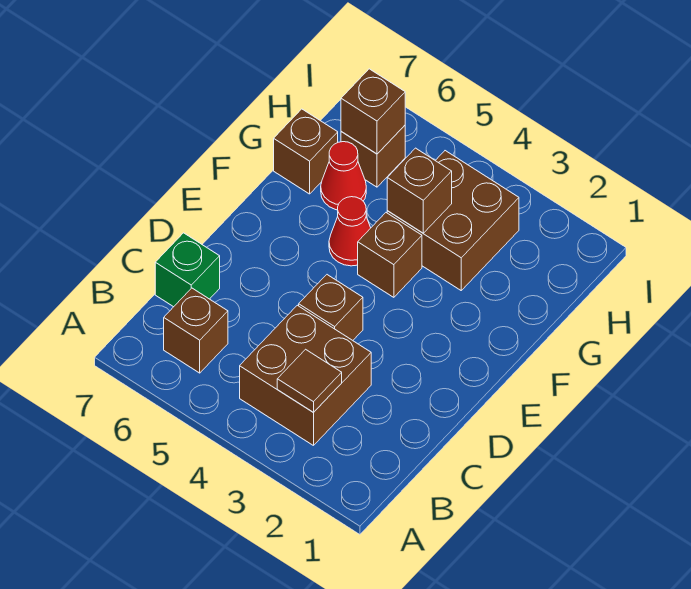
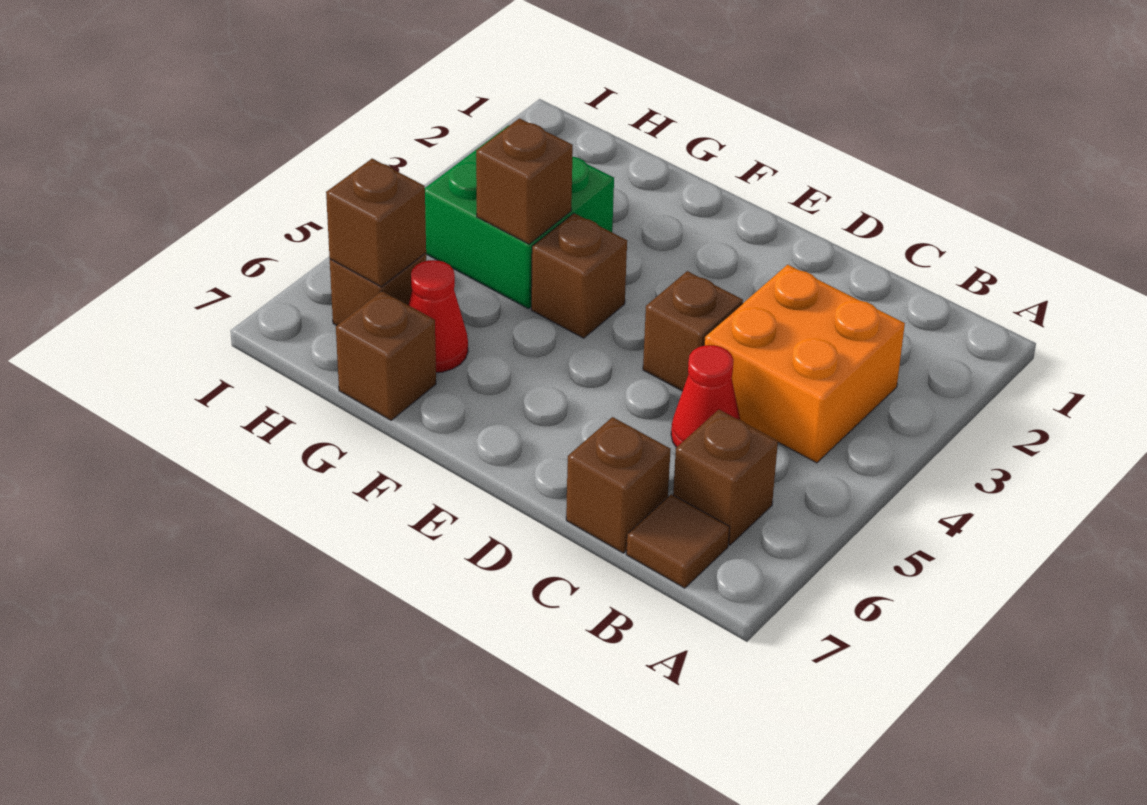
brown brick B3:C4 level 1 -> orange brick B3:C4 level 1
brown tile B3 level 2 -> brown tile B7 level 1
green brick C7 level 1 -> brown brick C7 level 1
red cone F5 level 1 -> red cone C5 level 1
brown brick G3:H4 level 1 -> green brick G3:H4 level 1

